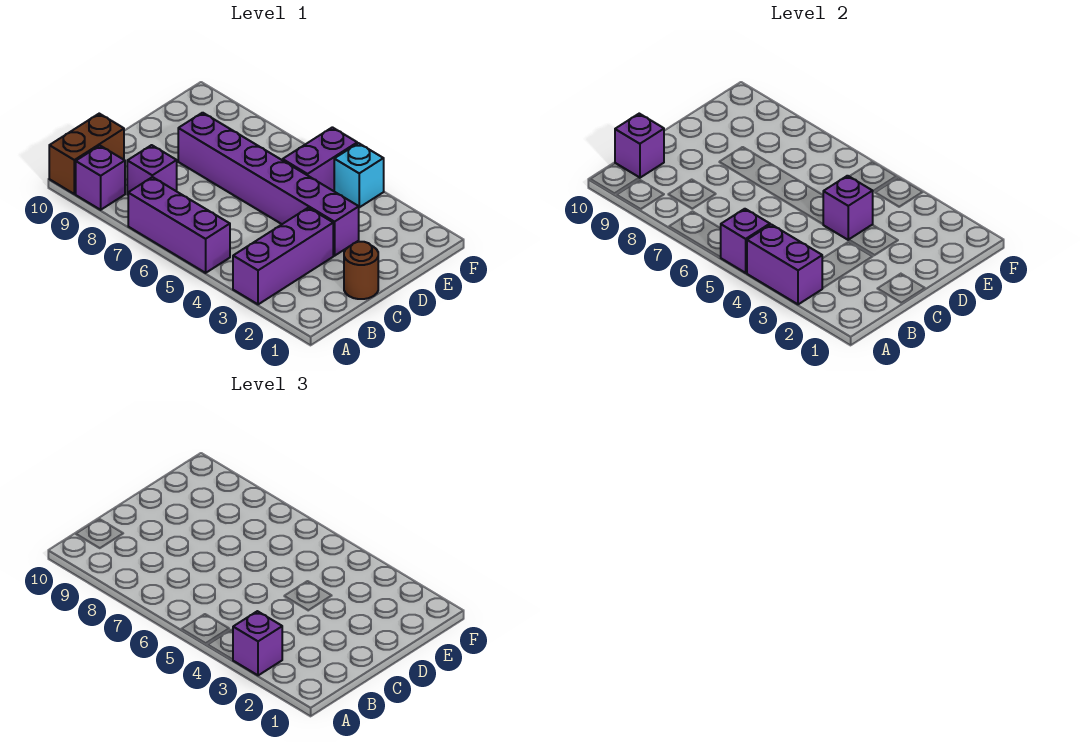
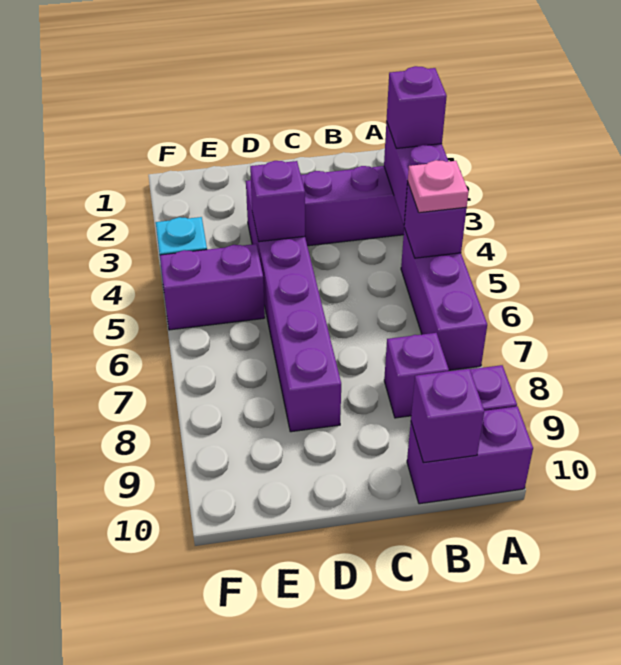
none -> pink plate A5 level 3
brown brick A10:B10 level 1 -> purple brick A10:B10 level 1
brown round brick C1 level 1 -> none

